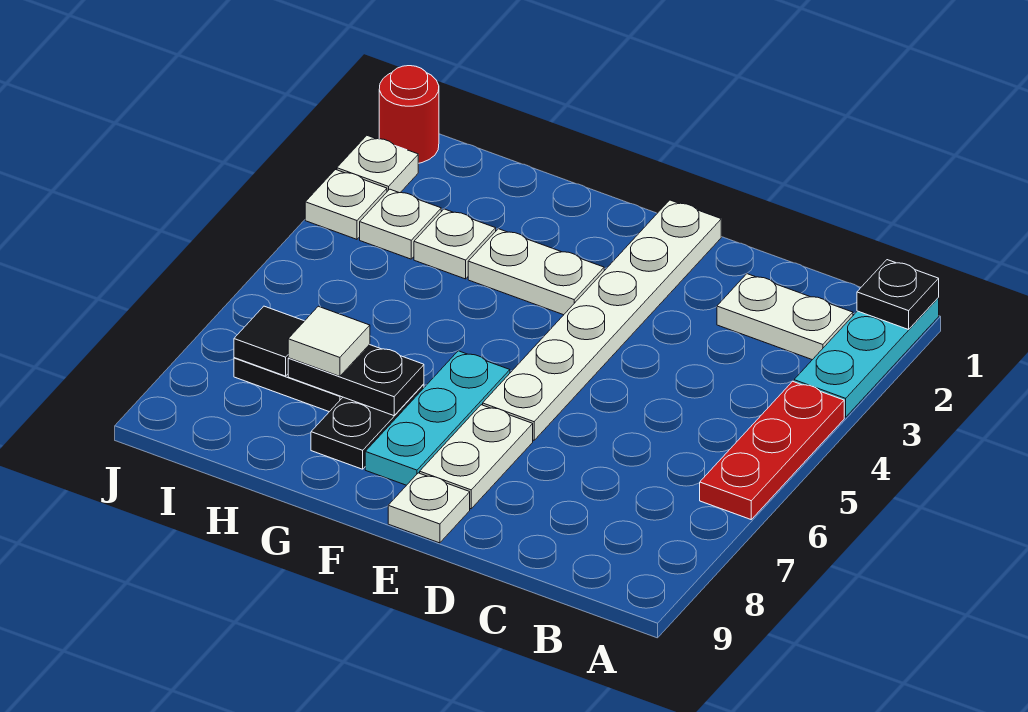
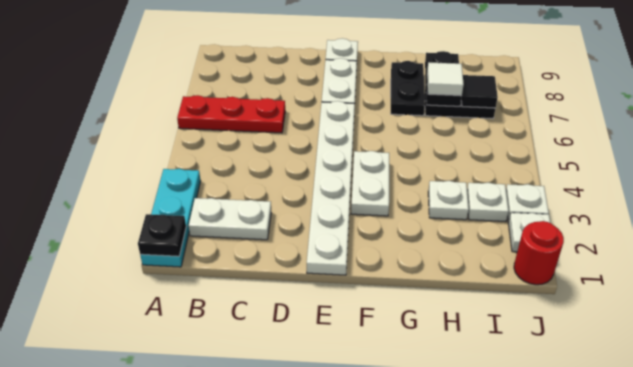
red plate A4:A6 level 1 -> red plate A6:C6 level 1
white plate F3:G3 level 1 -> white plate F3:F4 level 1
cyan plate F6:F8 level 1 -> none
black plate G7:H7 level 2 -> black plate H7:H8 level 2

